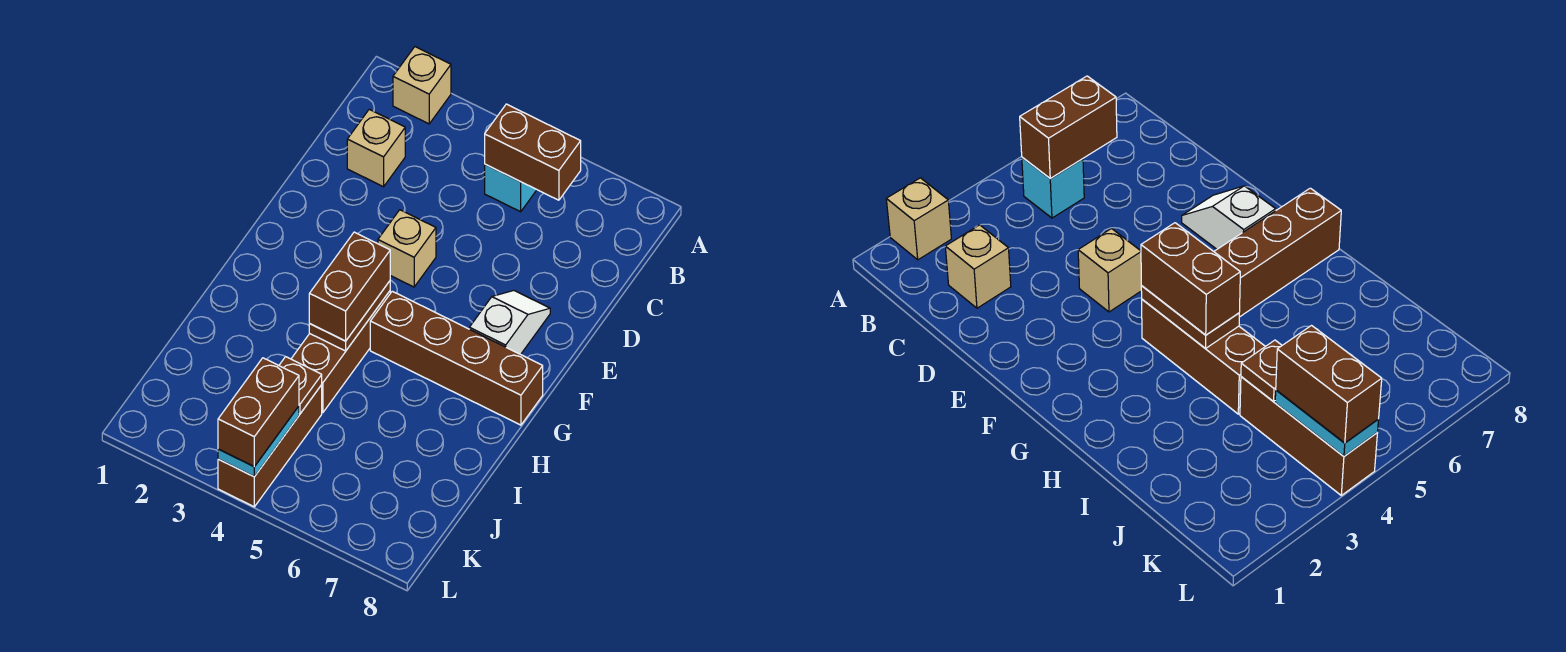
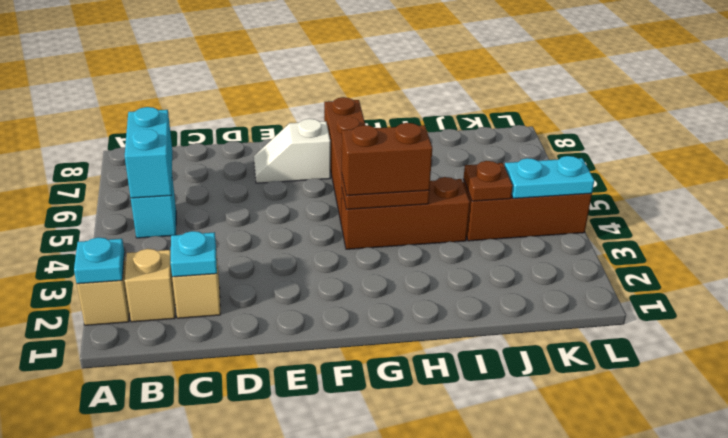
none -> cyan plate A2 level 2
brown brick B5:B6 level 2 -> cyan brick B5:B6 level 2
none -> cyan plate C2 level 2
tan brick E4 level 1 -> tan brick B2 level 1
brown brick K4:L4 level 3 -> none

